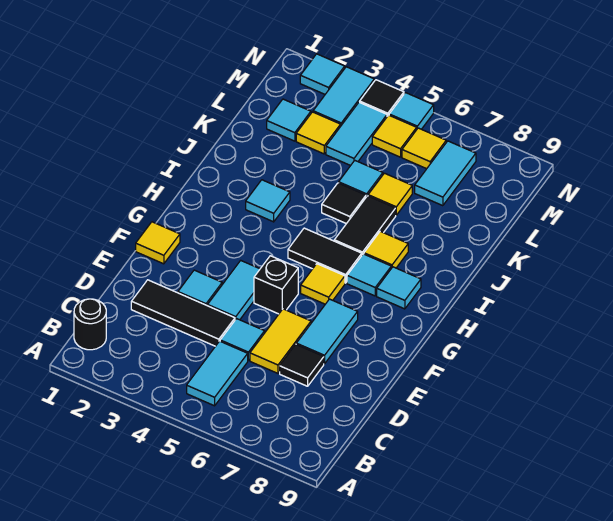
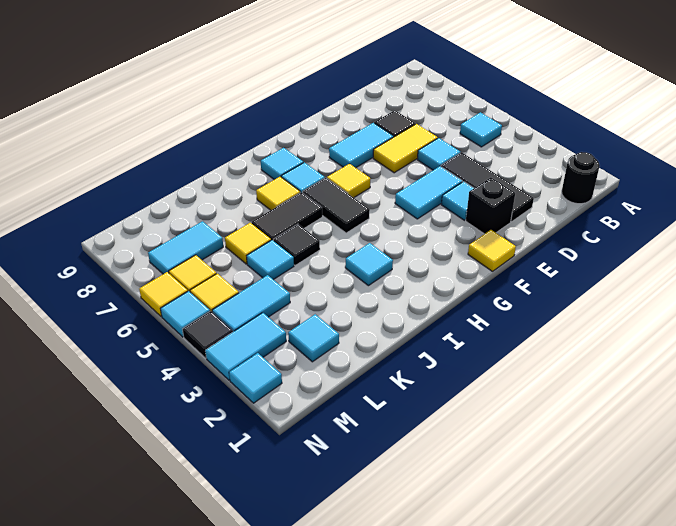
cyan tile B5:C5 level 1 -> cyan tile B5 level 1
black brick F5 level 1 -> black brick E2 level 1
yellow tile L3 level 1 -> yellow tile N6 level 1

